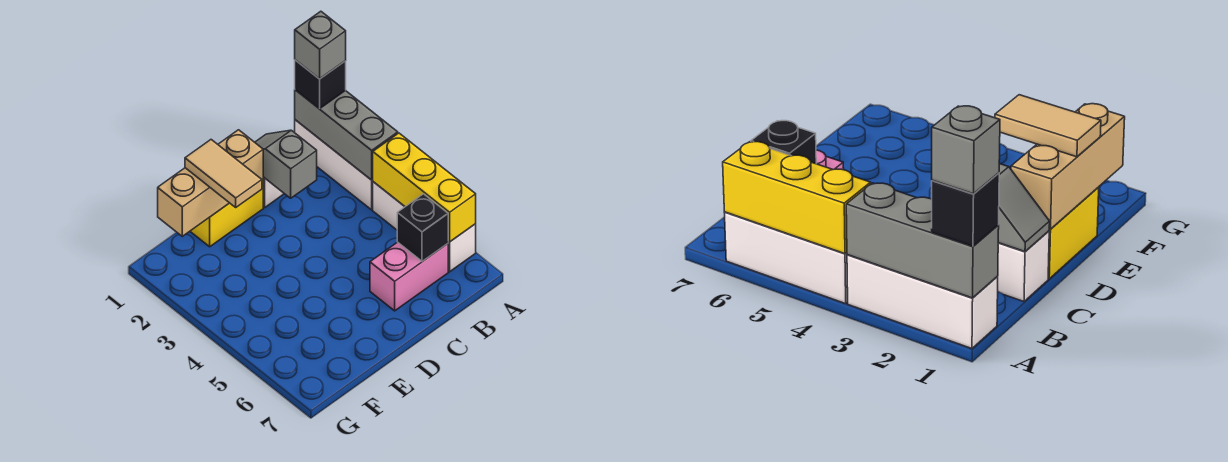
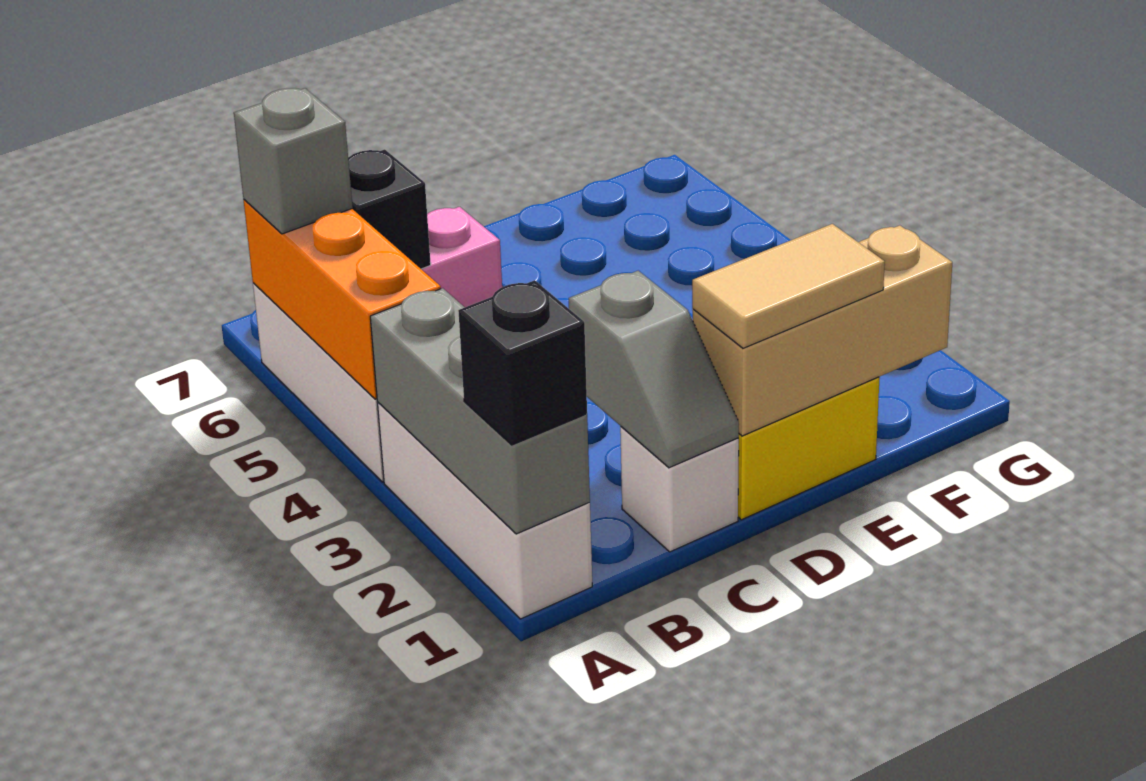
grey brick A1 level 4 -> grey brick A6 level 3
yellow brick A4:A6 level 2 -> orange brick A4:A6 level 2
tan tile E1:E2 level 3 -> tan tile D1:E1 level 3

